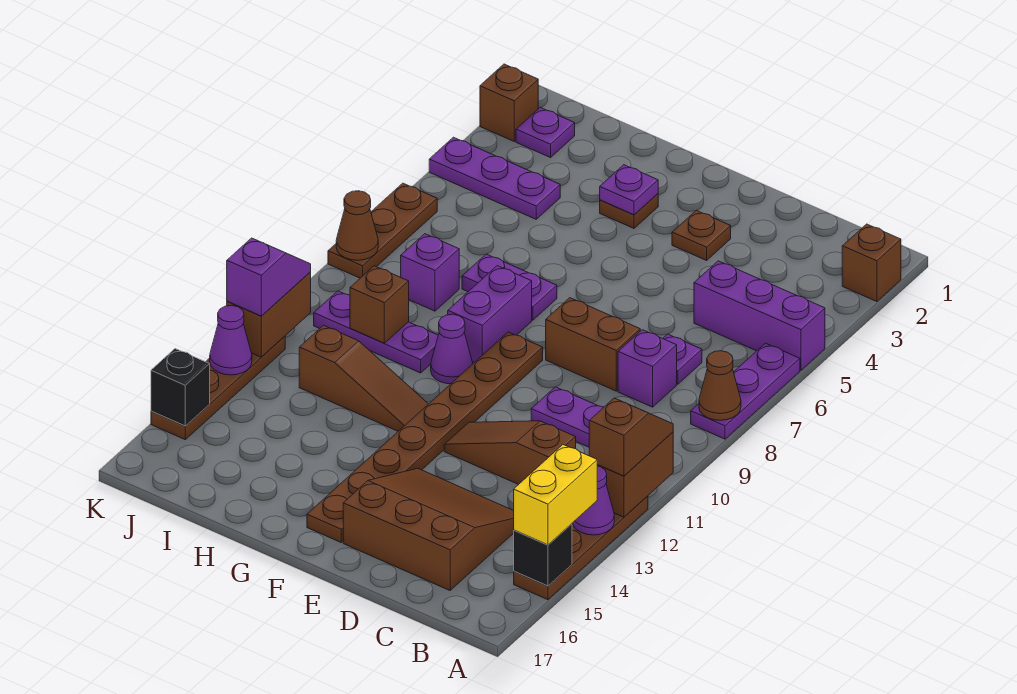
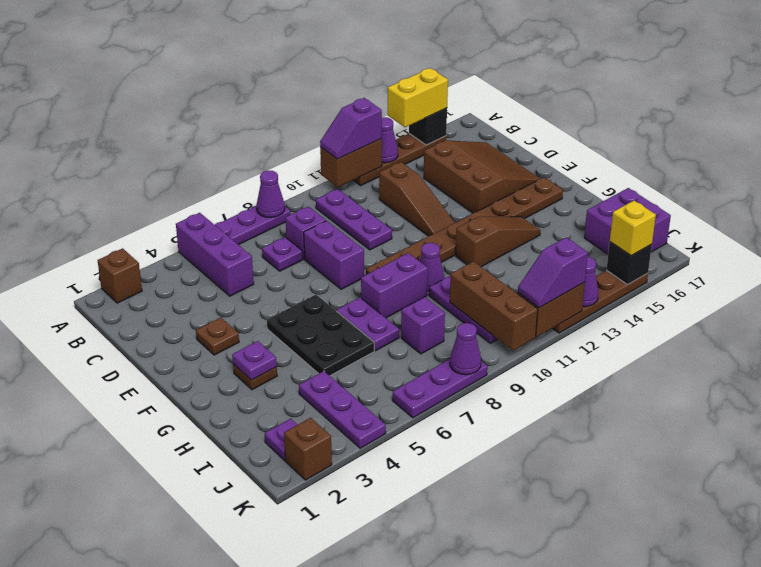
brown cone A8 level 2 -> purple cone A8 level 2
brown slope A11:A12 level 3 top 12 -> purple slope A11:A12 level 3 top 12
brown slope C14:E16 level 1 top 16 -> brown slope C14:E16 level 1 top 14
brown brick D8:E8 level 1 -> purple brick D8:E8 level 1
none -> black plate F5:H6 level 1
brown slope G12:I12 level 1 top I -> brown slope G12:G14 level 1 top 12
brown brick I10 level 2 -> brown brick I10:K10 level 2
none -> purple brick I16:J17 level 1
brown plate K6:K8 level 1 -> purple plate K6:K8 level 1
brown cone K8 level 2 -> purple cone K8 level 2
none -> yellow brick K15 level 3

